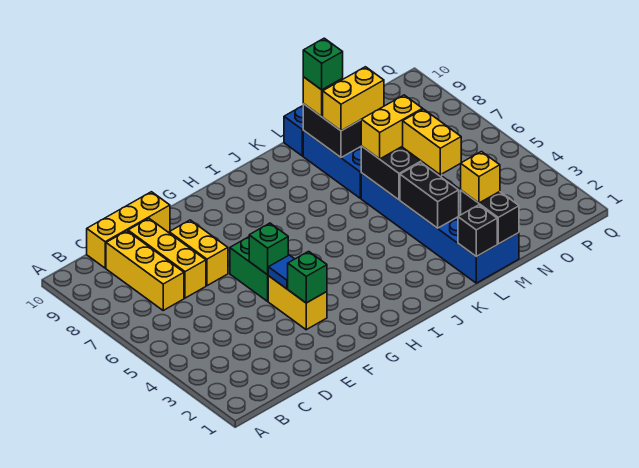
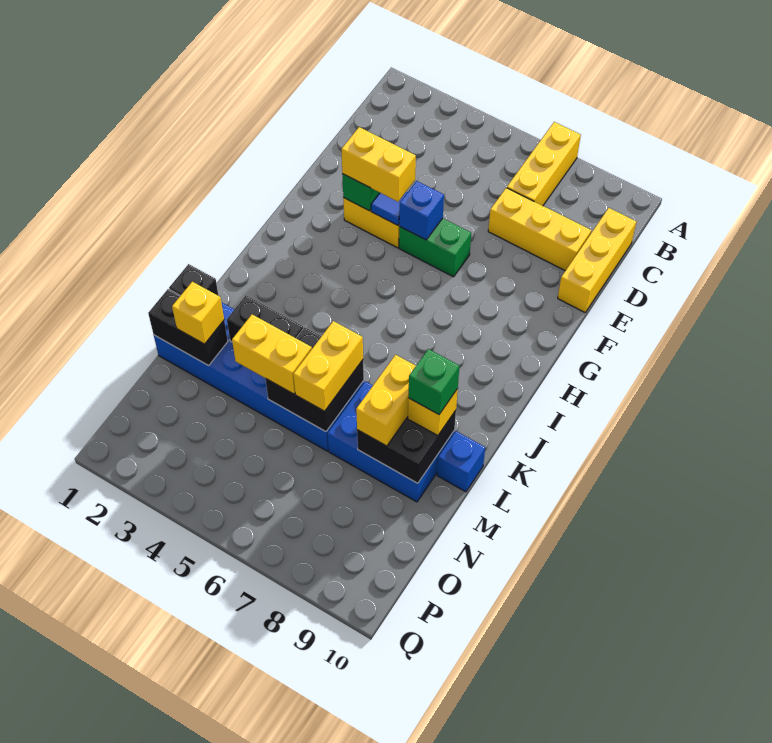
yellow brick C7:C9 level 1 -> yellow brick A7:C7 level 1
yellow brick E7:E8 level 1 -> yellow brick F3:F4 level 3
green brick F5 level 2 -> blue brick F5 level 2

